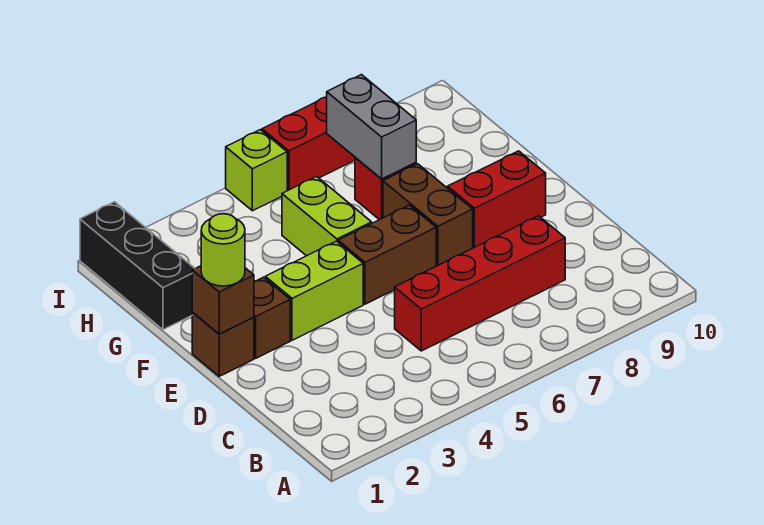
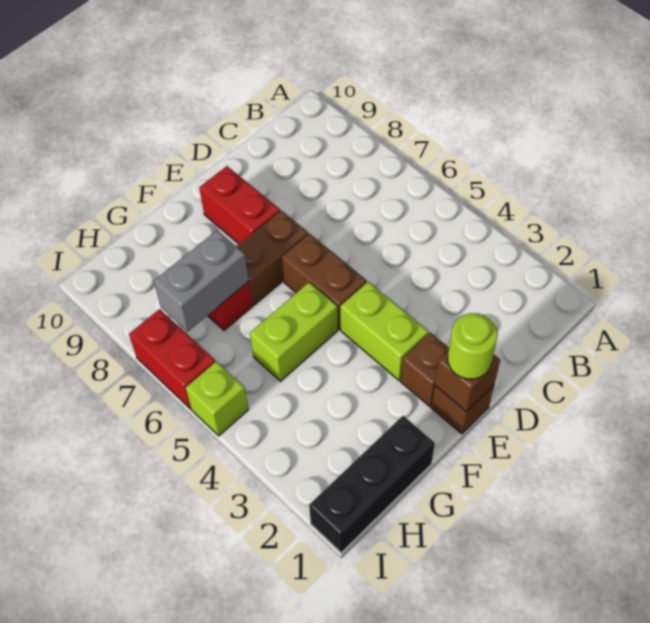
red brick C5:C8 level 1 -> none

